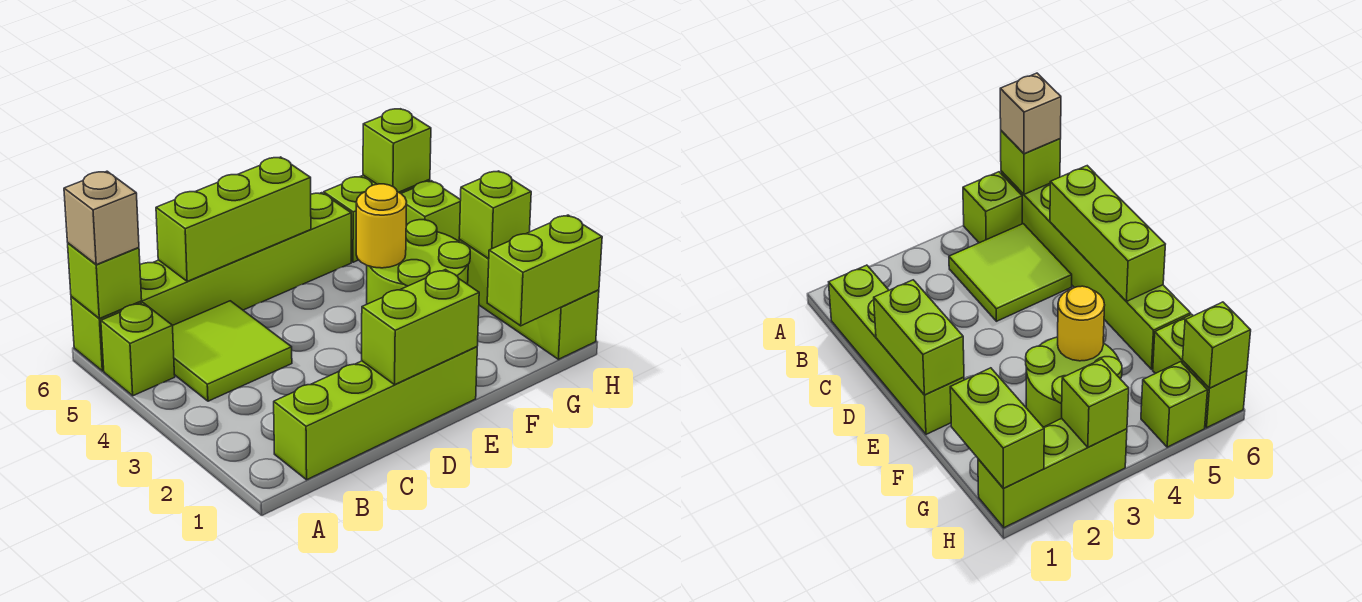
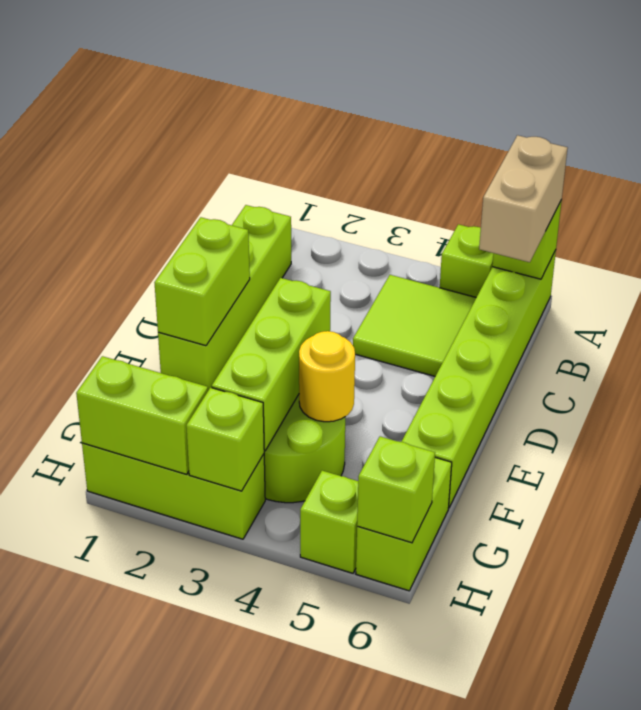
tan brick A6 level 3 -> tan brick A6:B6 level 3
lime brick C6:E6 level 2 -> lime brick E3:G3 level 2
lime brick G1:H1 level 2 -> lime brick H1:H2 level 2

